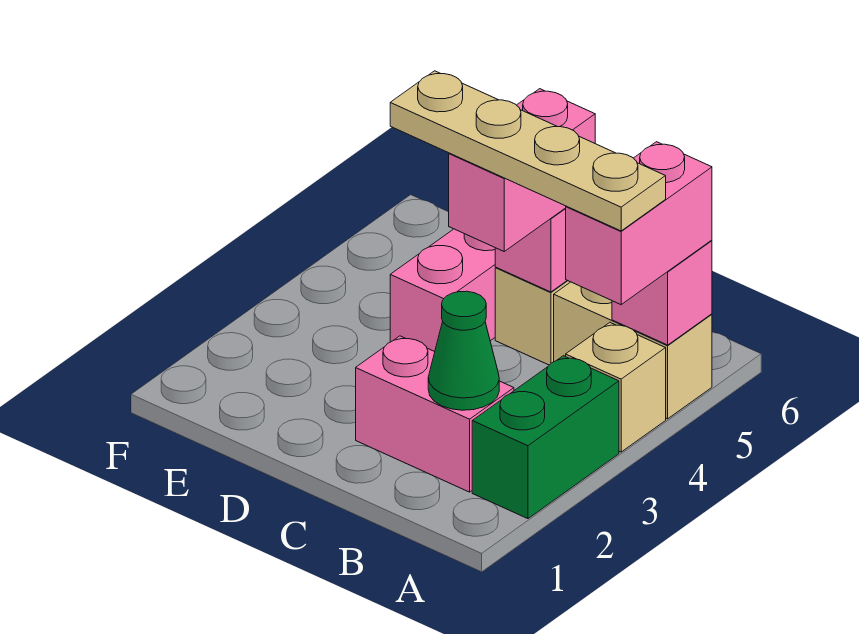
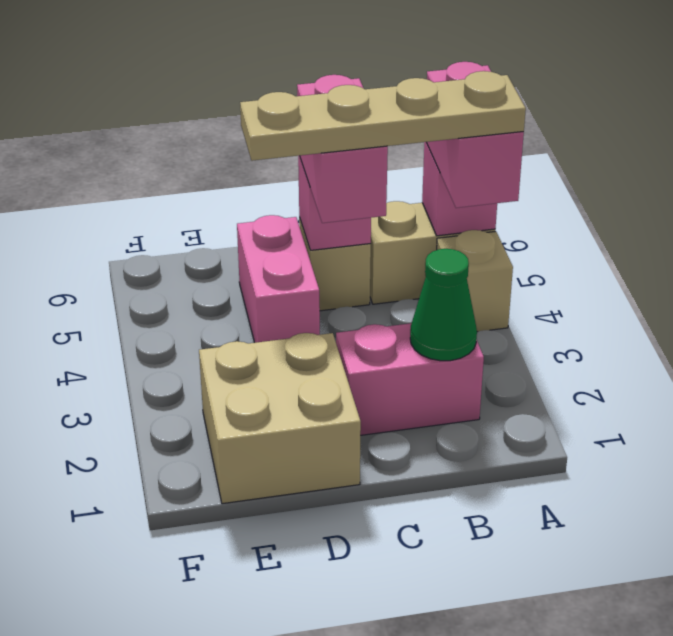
green brick A2:A3 level 1 -> none
none -> tan brick D1:E2 level 1

